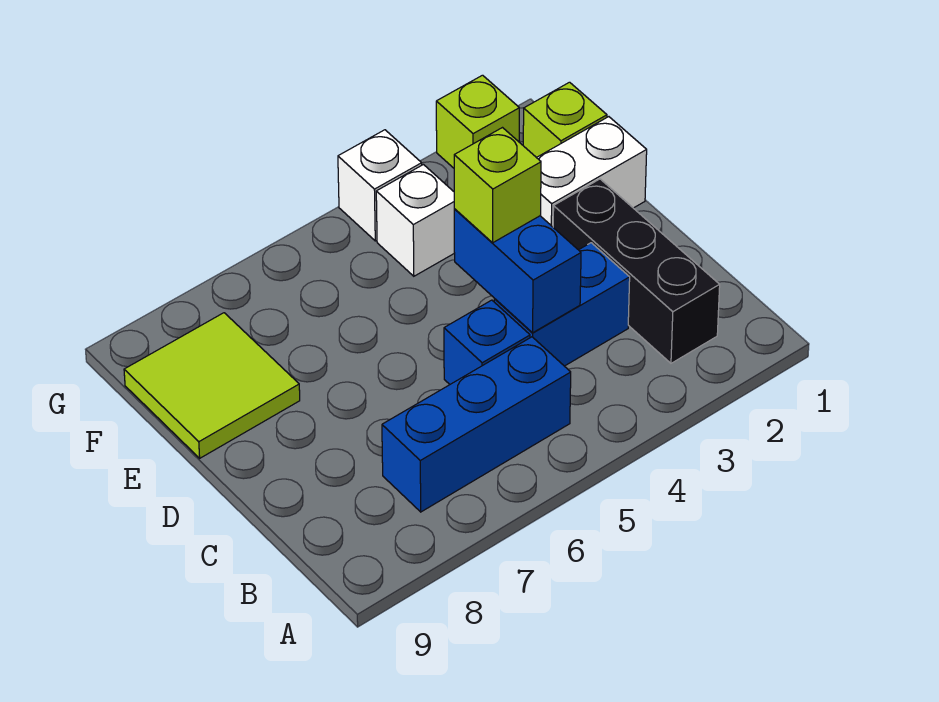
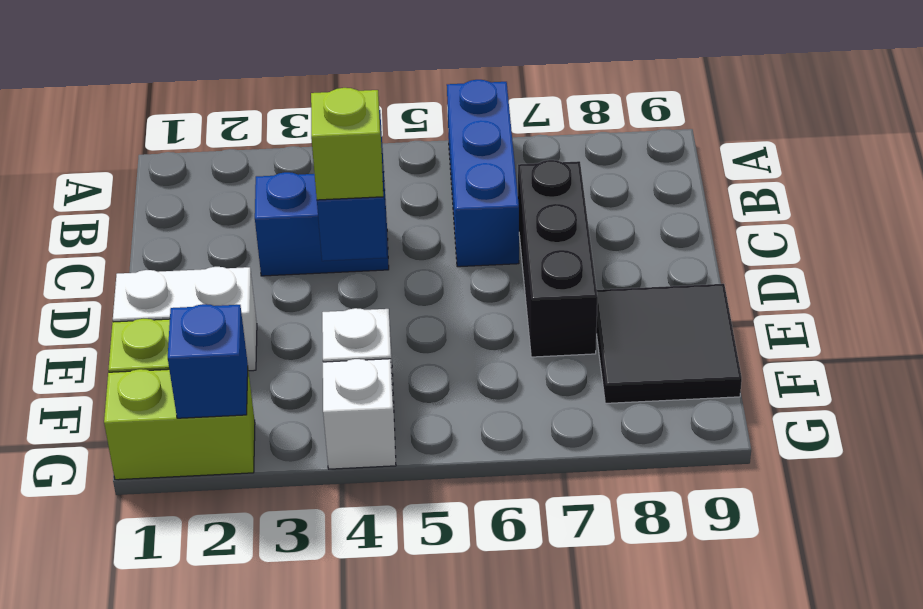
black brick B2:D2 level 1 -> black brick C7:E7 level 1
blue brick B5:B7 level 1 -> blue brick A6:C6 level 1
blue brick C5 level 1 -> blue brick G2 level 2
lime tile E8:F9 level 1 -> black tile E8:F9 level 1
lime brick G2 level 1 -> lime brick G1:G2 level 1

